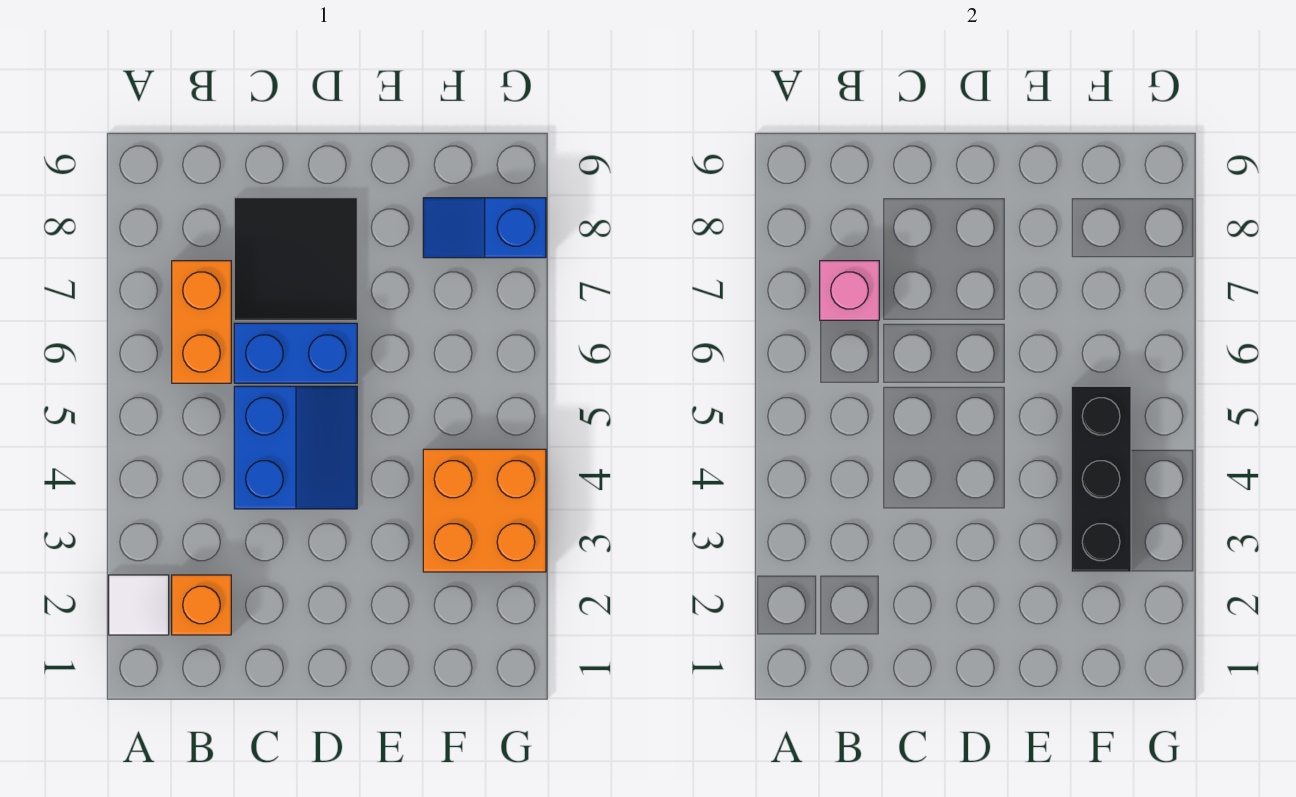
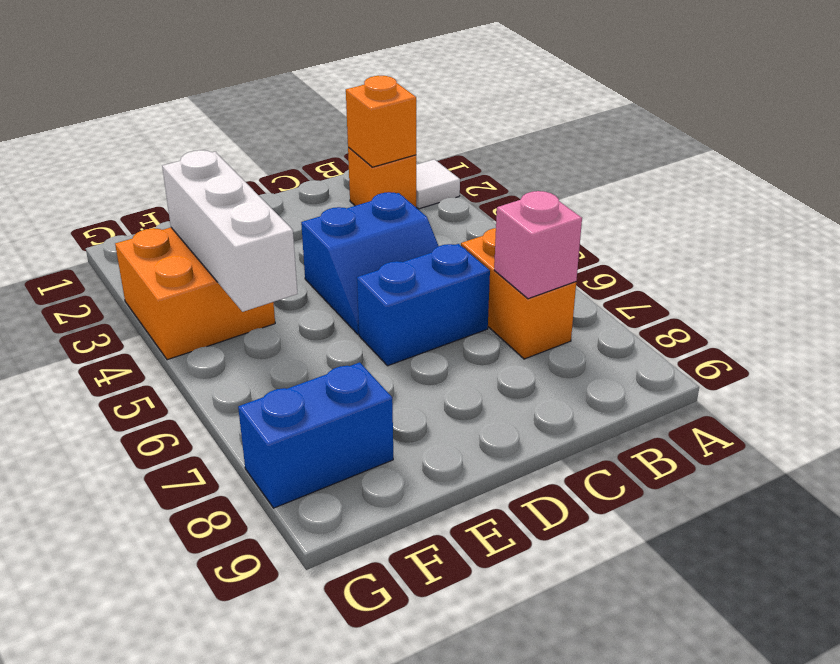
none -> orange brick B2 level 2
blue slope C4:D5 level 1 top C -> blue slope C4:D5 level 1 top 4
black tile C7:D8 level 1 -> none
black brick F3:F5 level 2 -> white brick F3:F5 level 2
blue slope F8:G8 level 1 top G -> blue brick F8:G8 level 1

